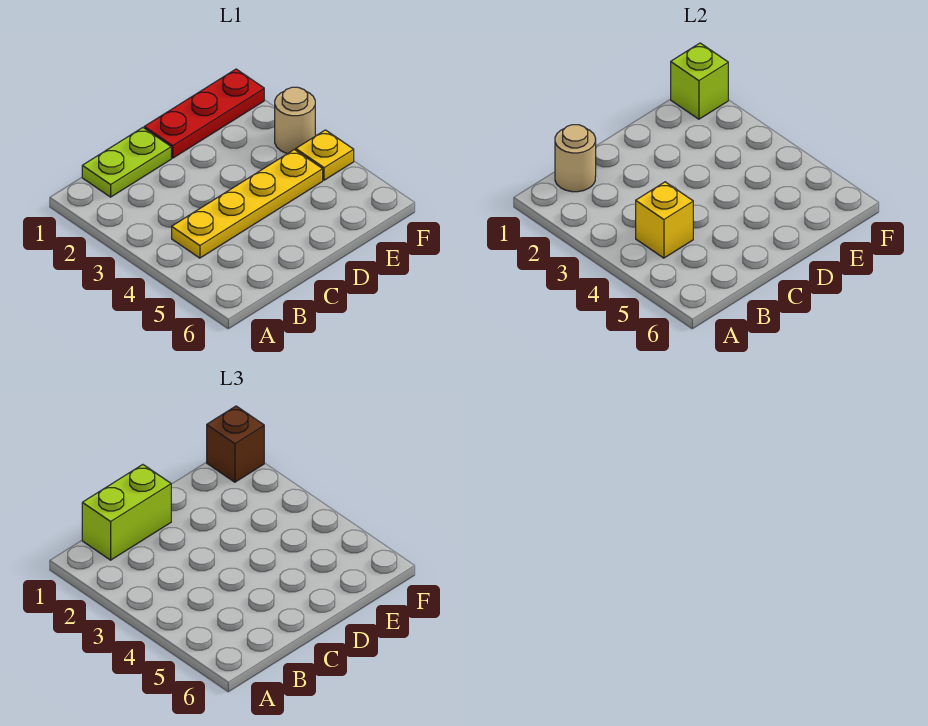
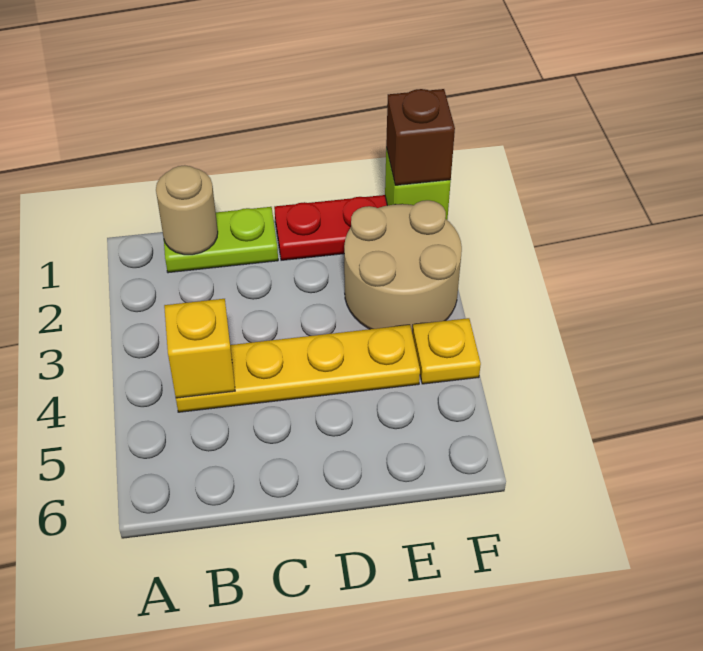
lime brick B1:C1 level 3 -> none
tan round brick F3 level 1 -> tan round brick E2:F3 level 1

